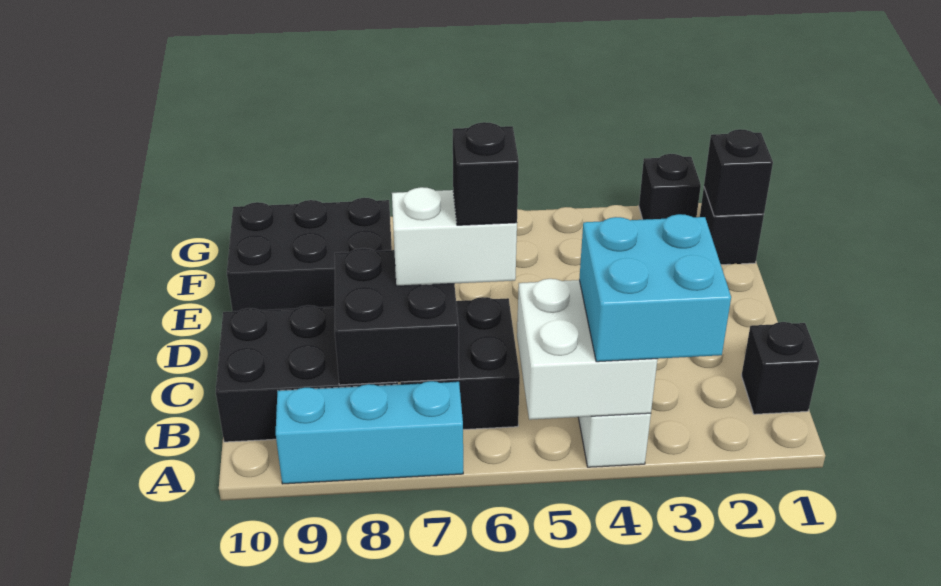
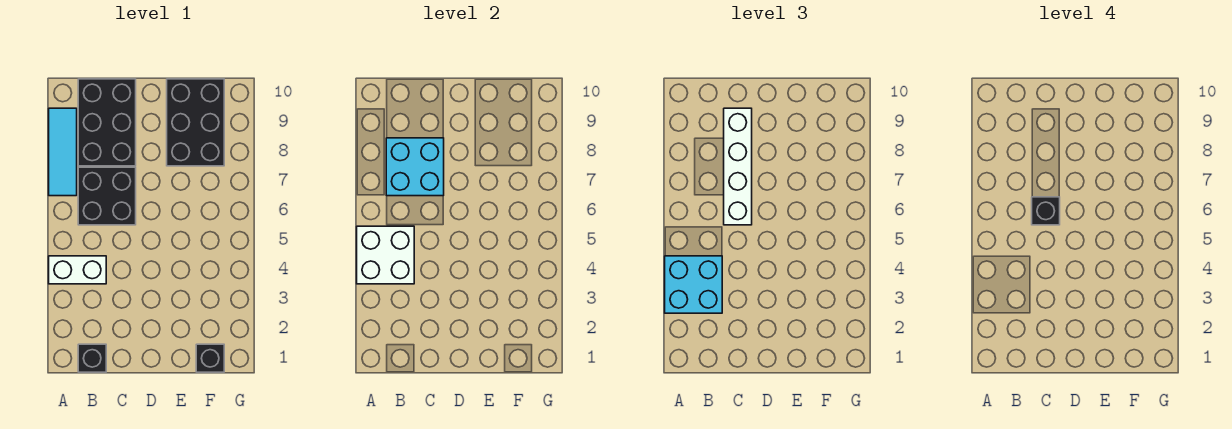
cyan brick A7:A9 level 1 -> cyan tile A7:A9 level 1
black brick B7:C8 level 2 -> cyan brick B7:C8 level 2
white brick C6:C7 level 3 -> white brick C6:C9 level 3
black brick F1 level 2 -> none
black brick G2 level 1 -> none

